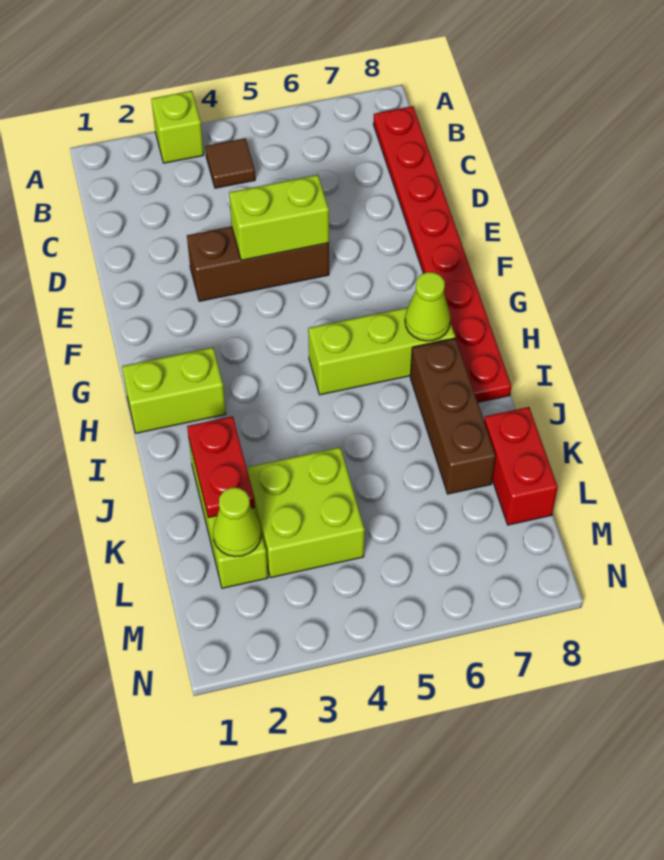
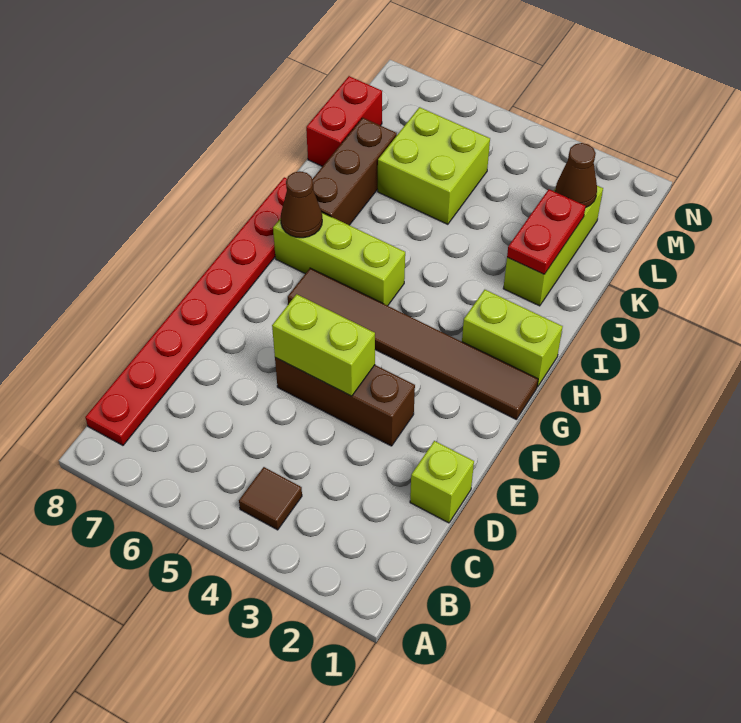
lime brick A3 level 1 -> lime brick D1 level 1
none -> brown tile G1:G6 level 1
lime cone H7 level 2 -> brown cone H7 level 2
lime brick K3:L4 level 1 -> lime brick K5:L6 level 1
lime cone L2 level 2 -> brown cone L2 level 2

